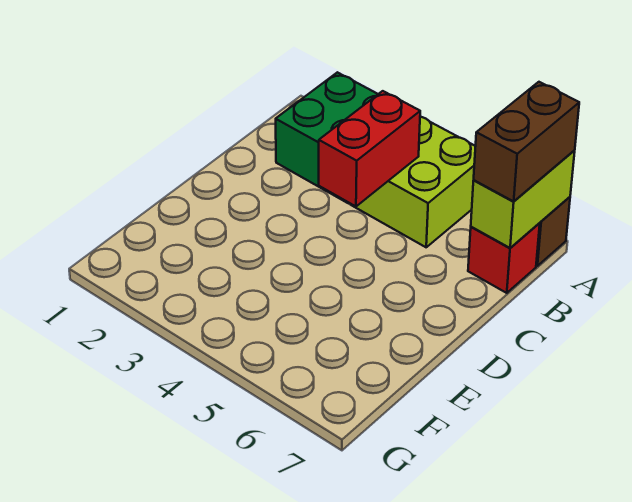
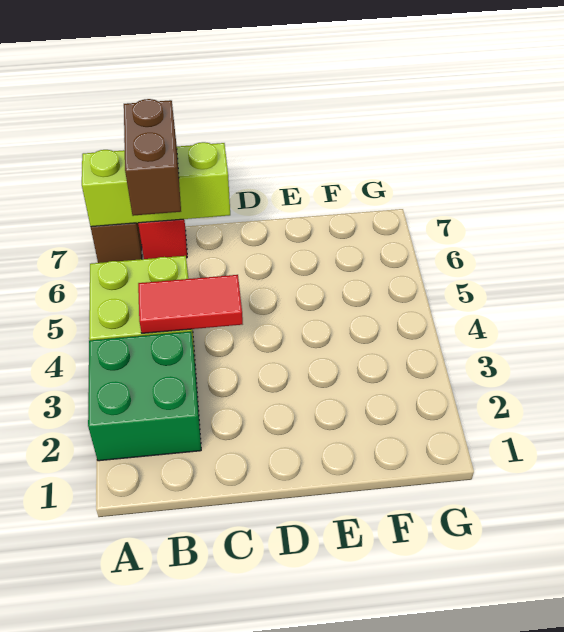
lime brick A7:B7 level 2 -> lime brick A7:C7 level 2
brown brick A7:B7 level 3 -> brown brick B6:B7 level 3
red brick B4:C4 level 2 -> red tile B4:C4 level 2

